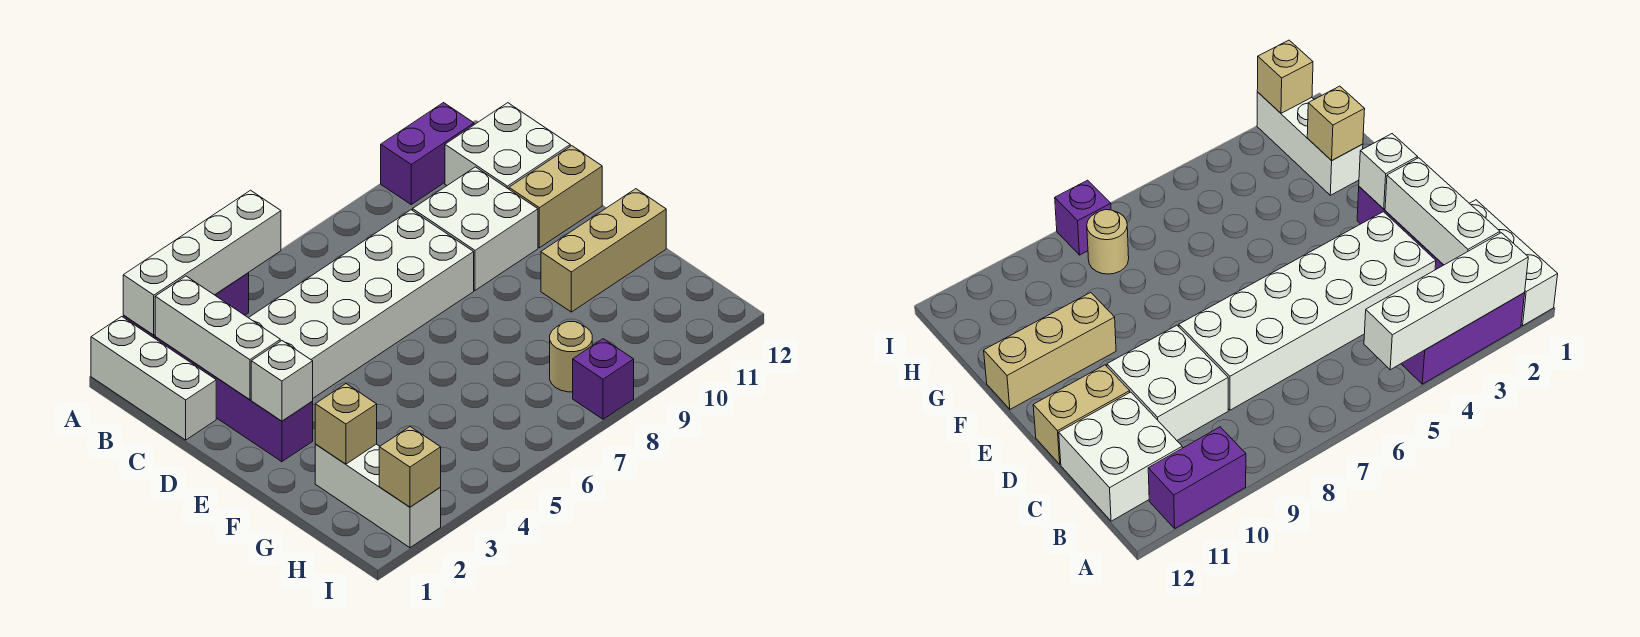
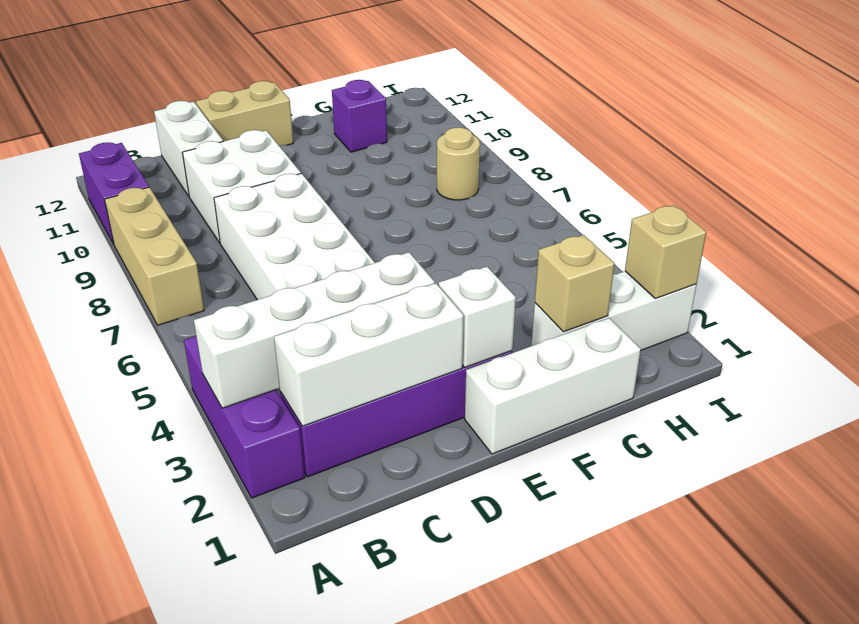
white brick A1:C1 level 1 -> white brick E1:G1 level 1
white brick A2:A5 level 2 -> white brick A3:D3 level 2
white brick B11:C12 level 1 -> white brick C11:C12 level 1
tan brick D11:D12 level 1 -> tan brick D12:E12 level 1
tan brick F10:F12 level 1 -> tan brick A7:A9 level 1
purple brick I8 level 1 -> purple brick G11 level 1

